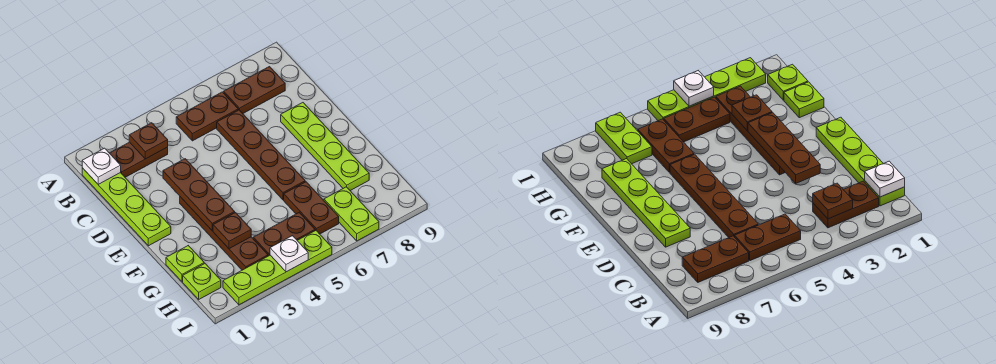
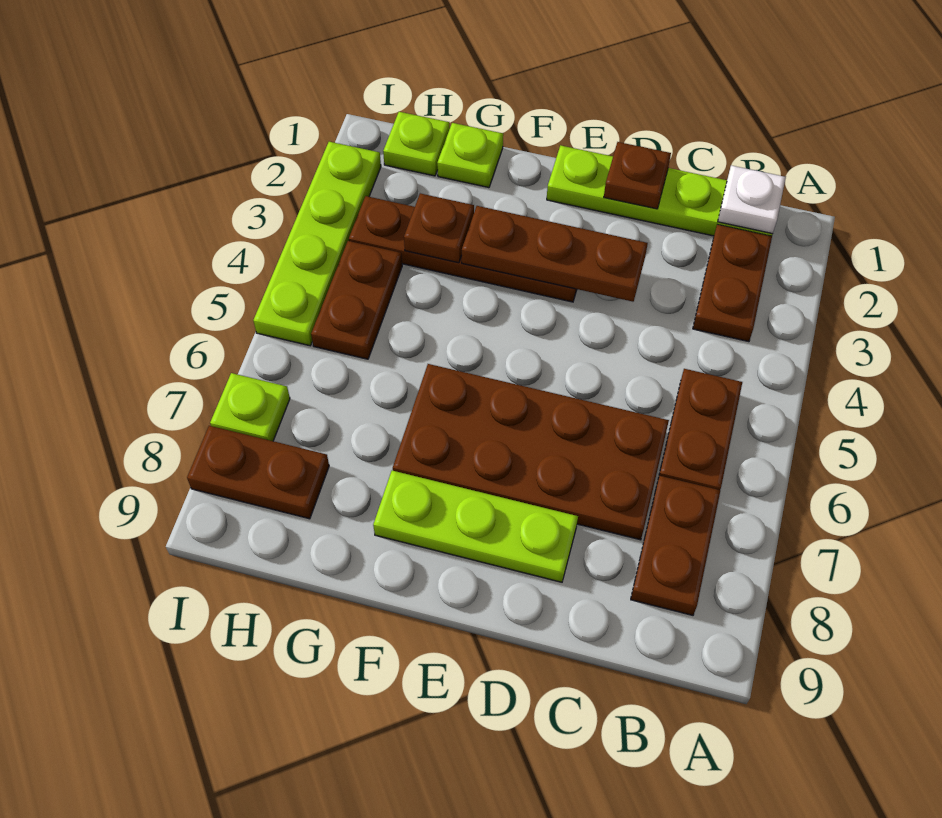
brown plate B3 level 2 -> brown plate D1 level 2
brown plate C6:F6 level 1 -> brown plate C6:F7 level 1
lime plate D8:G8 level 1 -> lime plate D8:F8 level 1
brown plate G6:H6 level 1 -> brown plate H8:I8 level 1
lime plate H7:I7 level 1 -> lime plate I7 level 1
white plate I4 level 2 -> none

